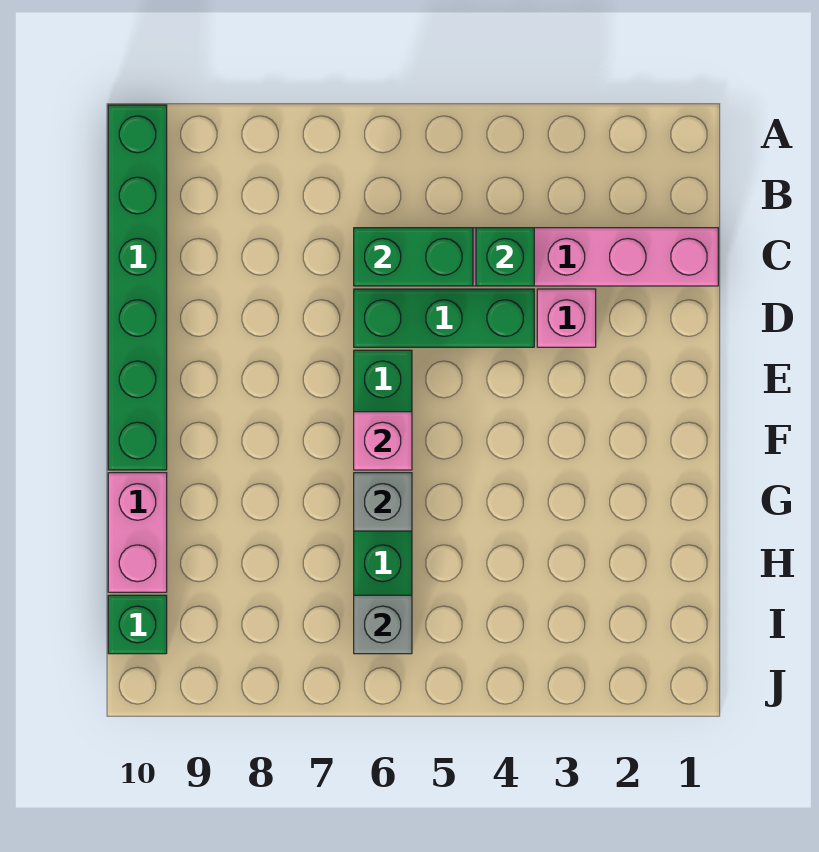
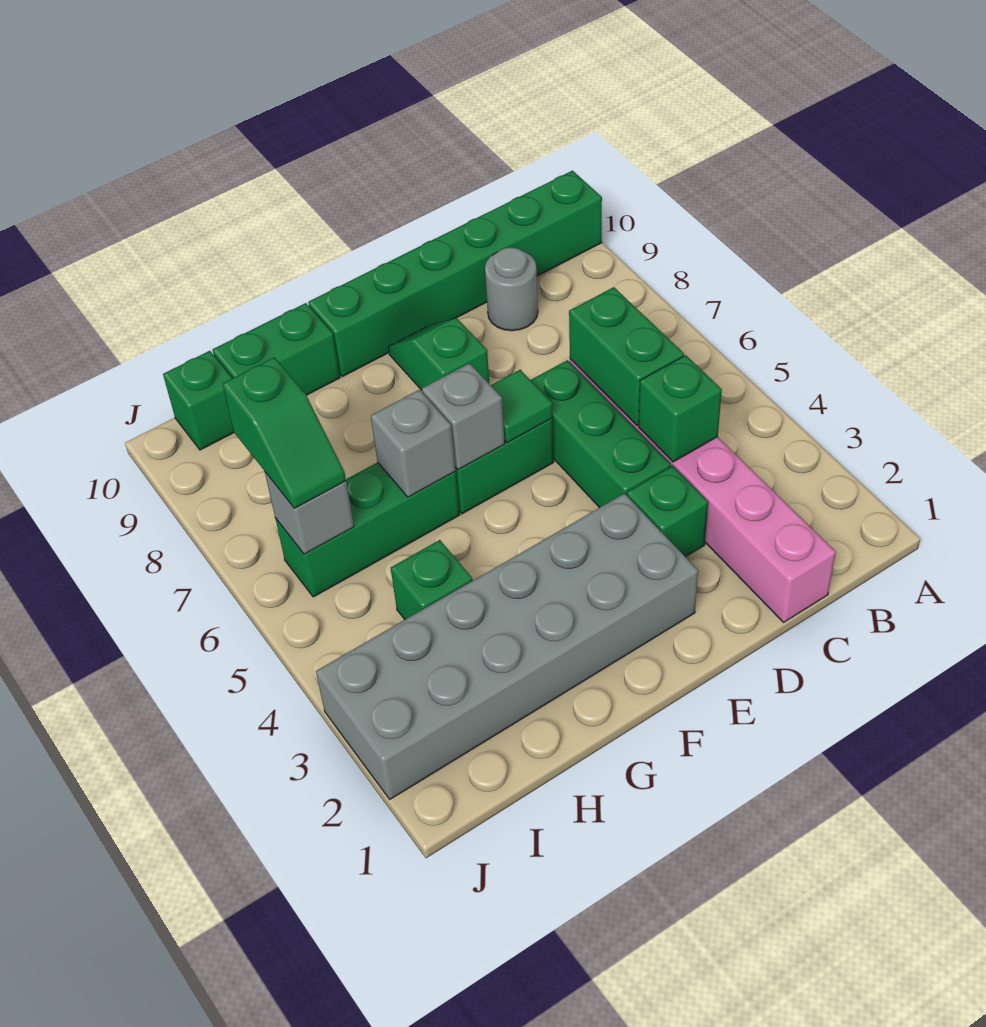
none -> grey round brick C9 level 1
pink brick D3 level 1 -> green brick D3 level 1
none -> grey brick E2:J3 level 1
none -> green tile E6 level 2
none -> green slope E8:E9 level 1 top 8
pink brick F6 level 2 -> grey brick F6 level 2
pink brick G10:H10 level 1 -> green brick G10:H10 level 1
none -> green brick H4 level 1
none -> green slope I6:I7 level 3 top 7

